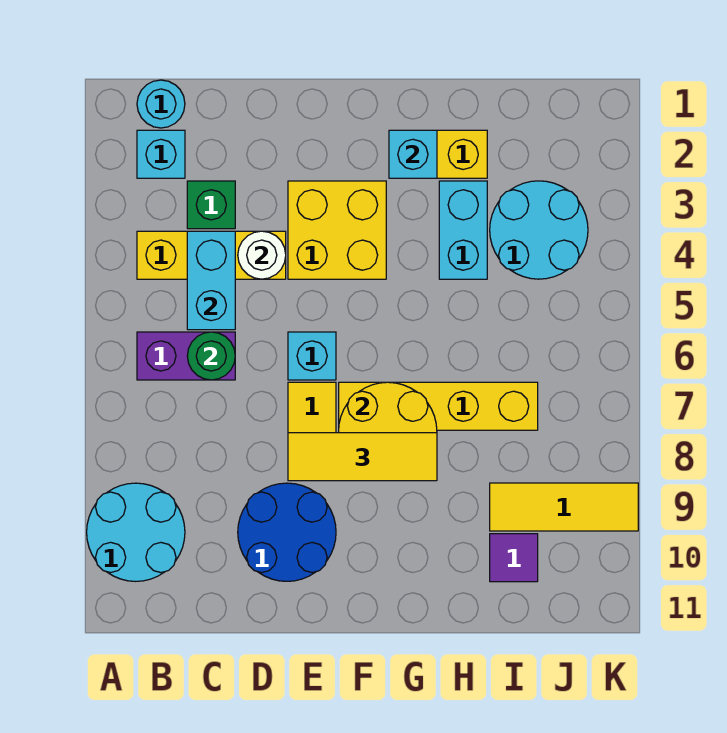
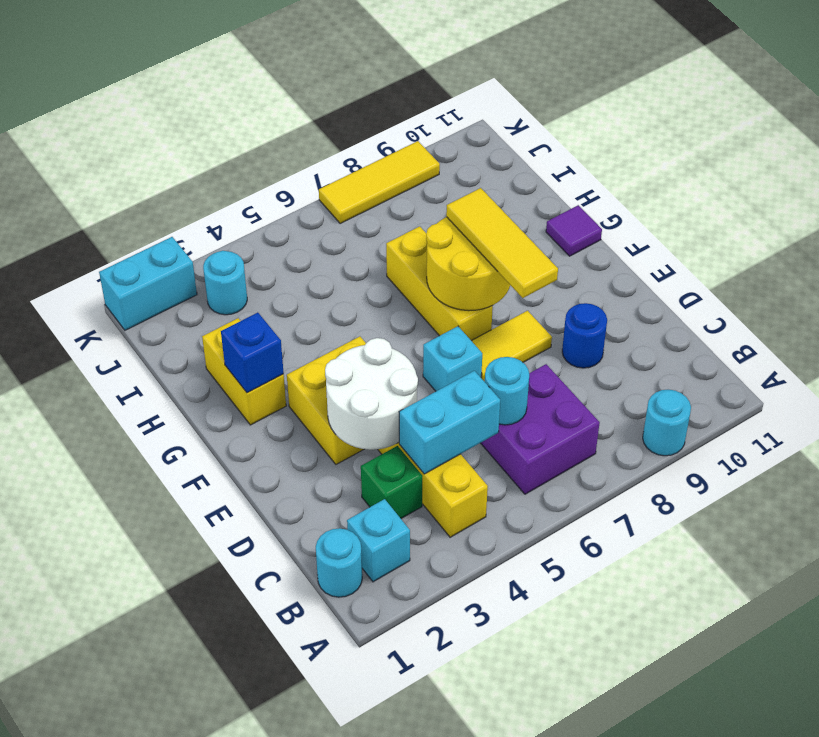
cyan round brick A9:B10 level 1 -> cyan round brick A9 level 1
purple brick B6:C6 level 1 -> purple brick B6:C7 level 1
green round brick C6 level 2 -> cyan round brick C6 level 2
white round brick D4 level 2 -> white round brick D3:E4 level 2
blue round brick D9:E10 level 1 -> blue round brick D9 level 1
yellow brick F7:I7 level 1 -> yellow brick F7:H7 level 1
cyan brick G2 level 2 -> blue brick G2 level 2
cyan brick H3:H4 level 1 -> cyan brick K1:K2 level 1
cyan round brick I3:J4 level 1 -> cyan round brick J3 level 1
yellow tile I9:K9 level 1 -> yellow tile K7:K9 level 1
purple tile I10 level 1 -> purple tile G11 level 1

